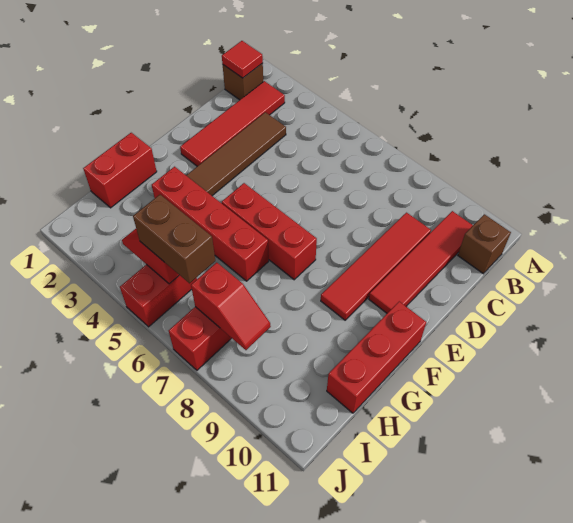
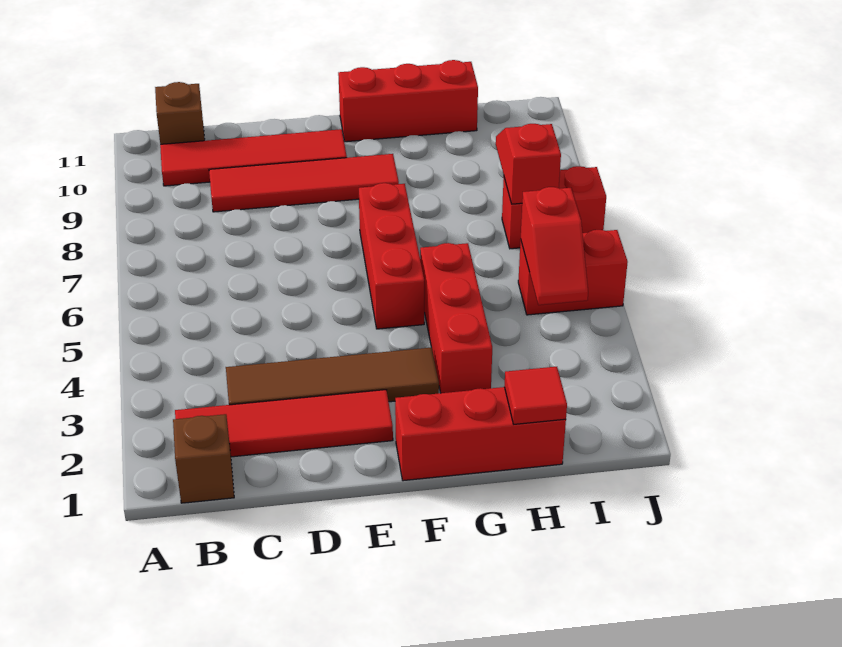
red tile B1 level 2 -> red tile H1 level 2
red brick G1:H1 level 1 -> red brick F1:H1 level 1
red brick G3:G6 level 1 -> red brick G3:G5 level 1
brown brick I5:I6 level 3 -> none

